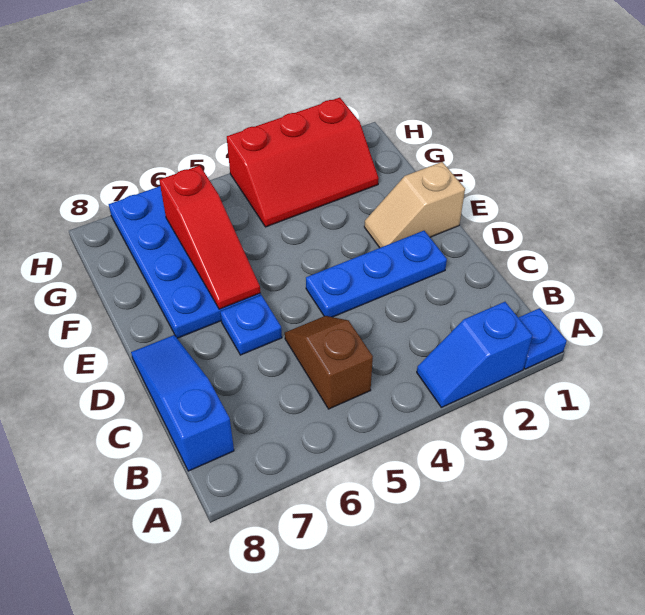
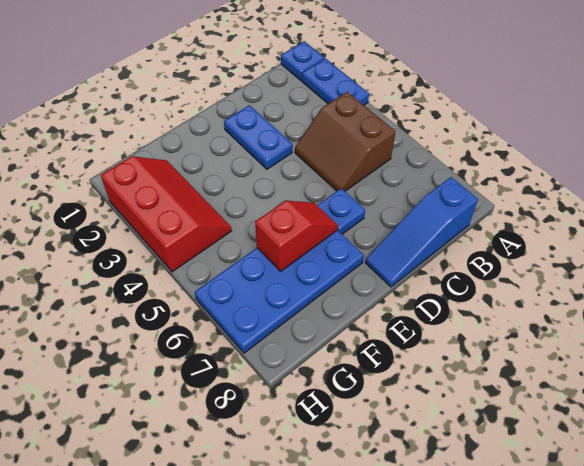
blue slope A2:A3 level 1 top 2 -> blue plate A2:A3 level 1
brown slope B5:C5 level 1 top B -> brown slope B4:C5 level 1 top B
blue plate D2:D4 level 1 -> blue plate D2:D3 level 1
tan slope E1:E2 level 1 top 1 -> none
red slope E6:G6 level 2 top G -> red slope E6:F6 level 2 top F

